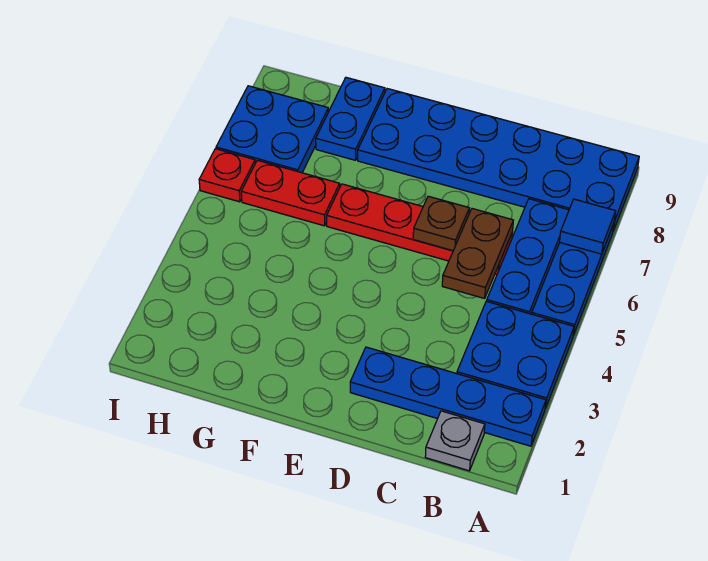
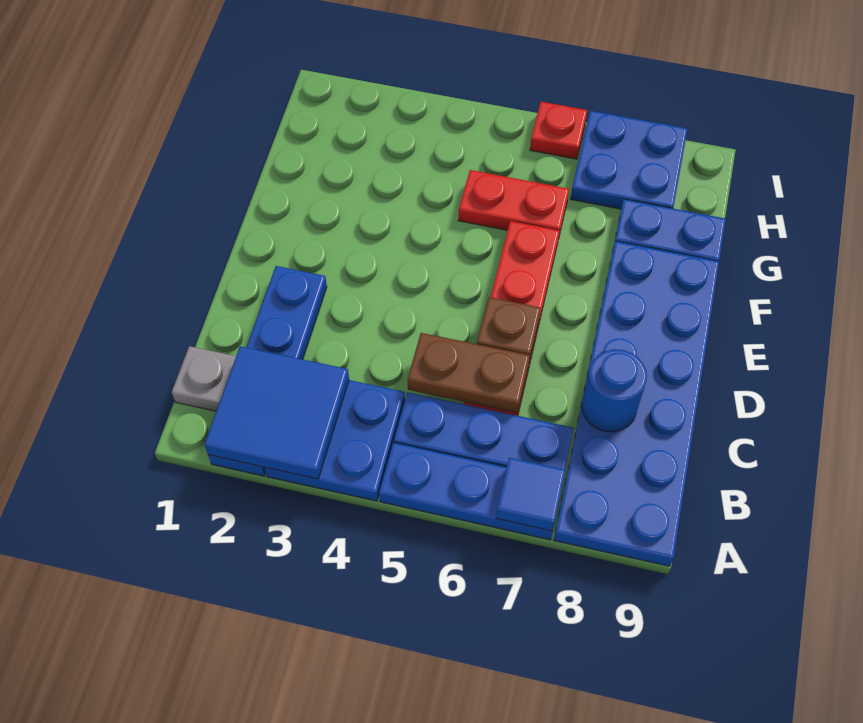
none -> blue tile A2:B3 level 2
none -> blue round brick C8 level 2
red plate G6:H6 level 1 -> red plate G5:G6 level 1

